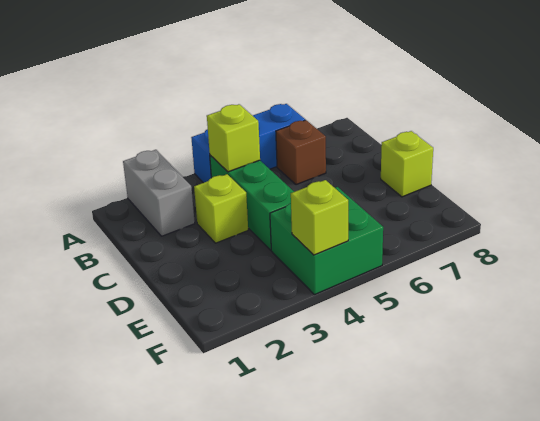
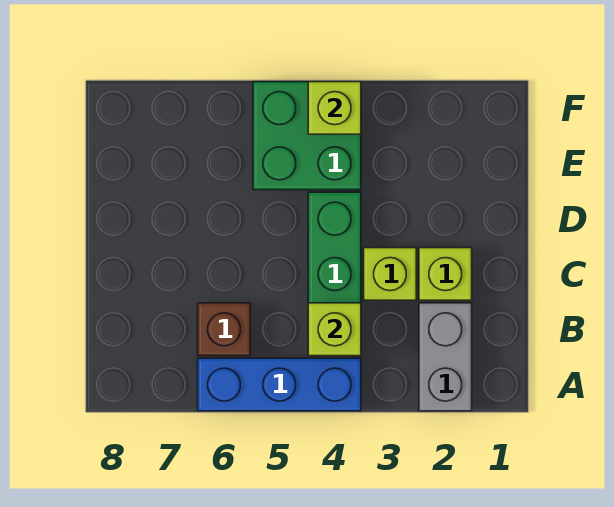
lime brick D8 level 1 -> lime brick C2 level 1

